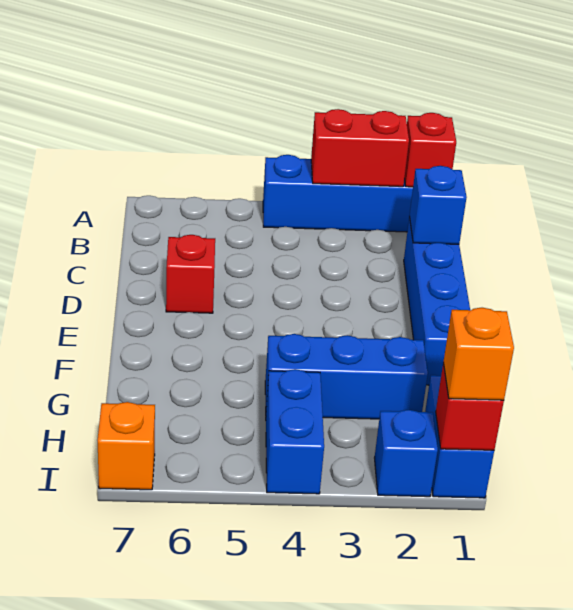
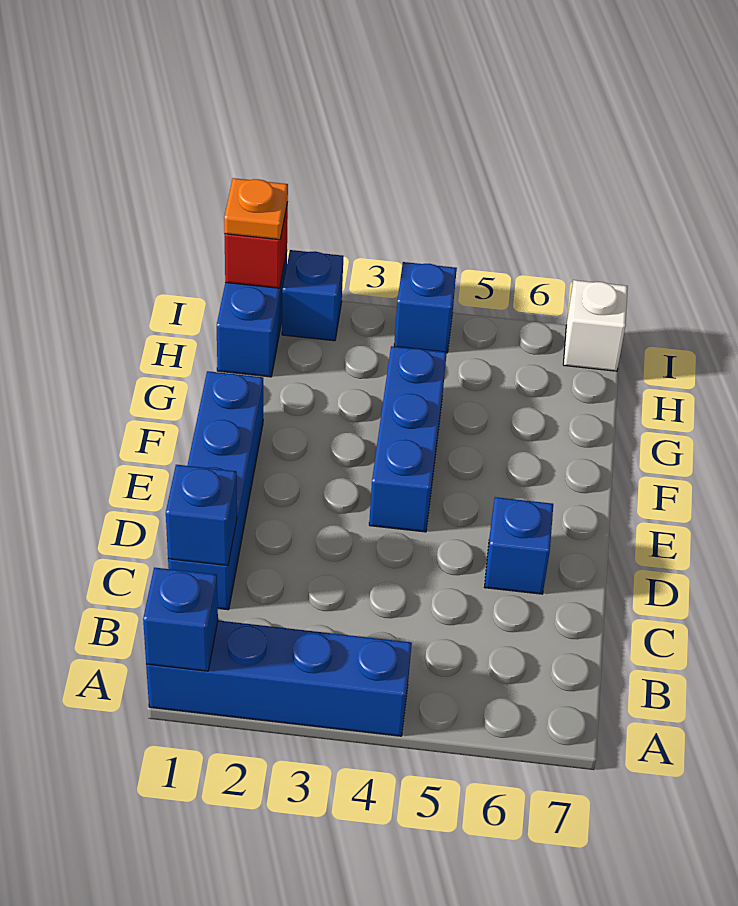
red brick A1 level 2 -> blue brick A1 level 2
red brick A2:A3 level 2 -> none
red brick D6 level 1 -> blue brick D6 level 1
blue brick G2:G4 level 1 -> blue brick E4:G4 level 1
blue brick H4:I4 level 1 -> blue brick I4 level 1
orange brick I1 level 3 -> orange plate I1 level 3
orange brick I7 level 1 -> white brick I7 level 1

